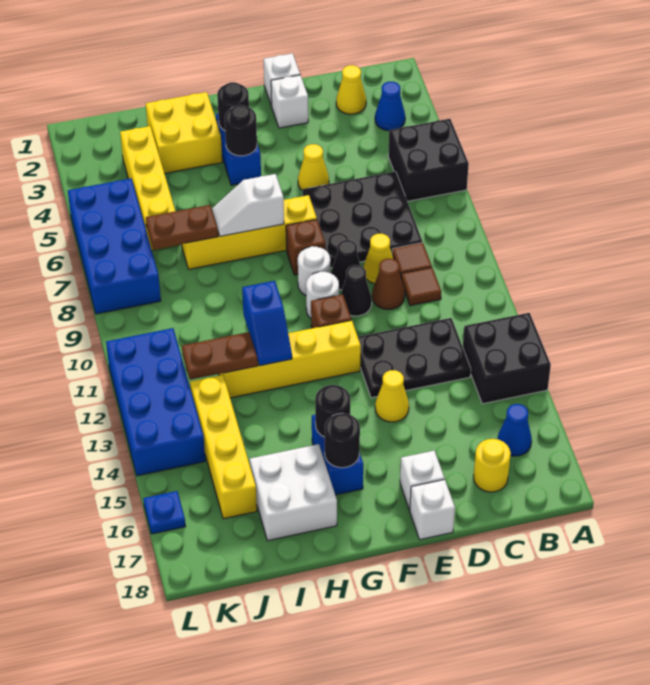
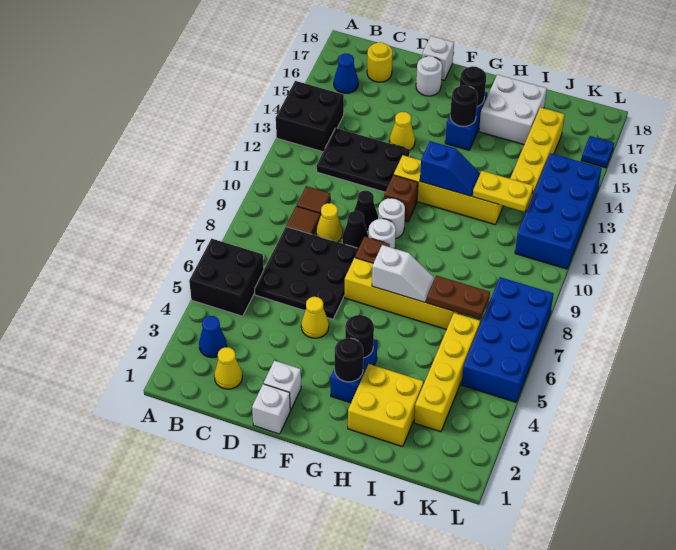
brown cone D10 level 1 -> none
white brick E17 level 1 -> white round brick E17 level 1
blue slope H11:H12 level 2 top 11 -> blue slope G12:H12 level 2 top G
brown plate I12:J12 level 2 -> yellow plate I12:J12 level 2

